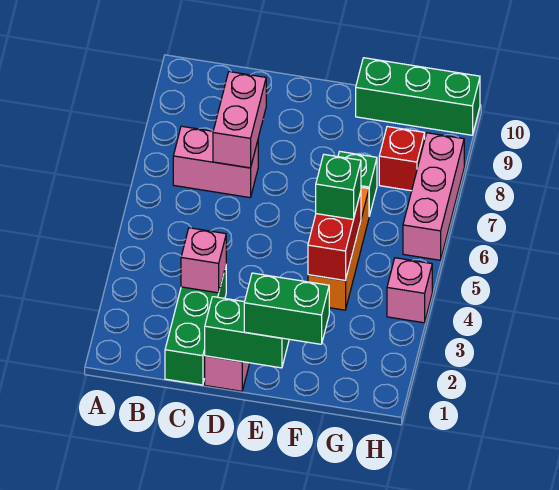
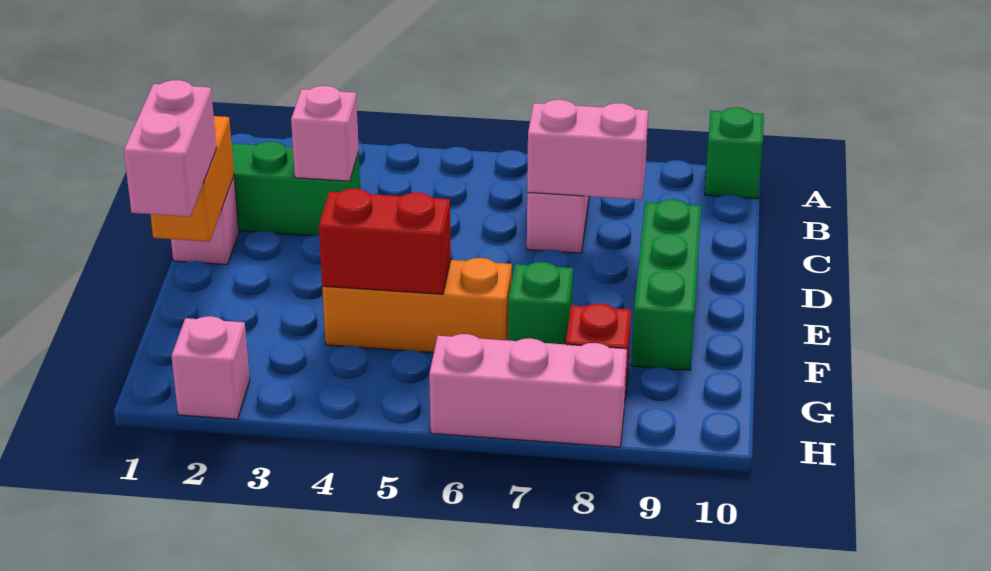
green brick D1:E1 level 2 -> orange brick D1:E1 level 2
green brick E1:F1 level 3 -> pink brick E1:F1 level 3
green brick F5 level 3 -> green brick A10 level 1
green brick F10:H10 level 1 -> green brick D9:F9 level 1
pink brick H4 level 1 -> pink brick H2 level 1

